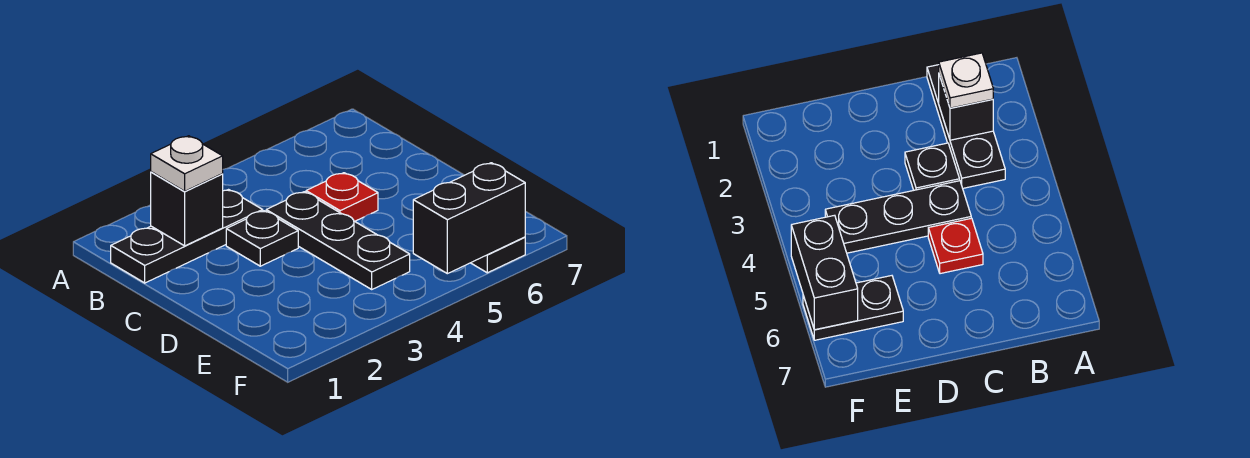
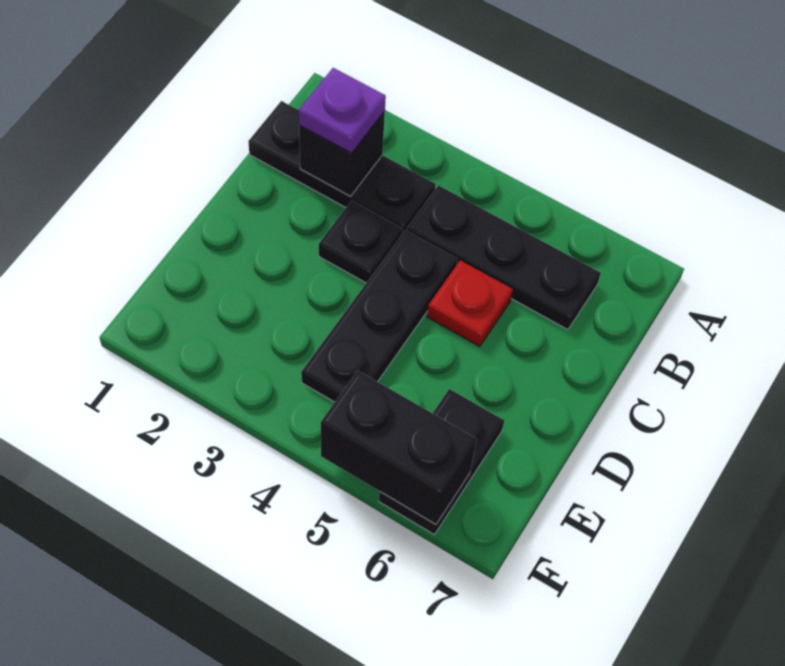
white plate B2 level 3 -> purple plate B2 level 3
none -> black plate B4:B6 level 1

